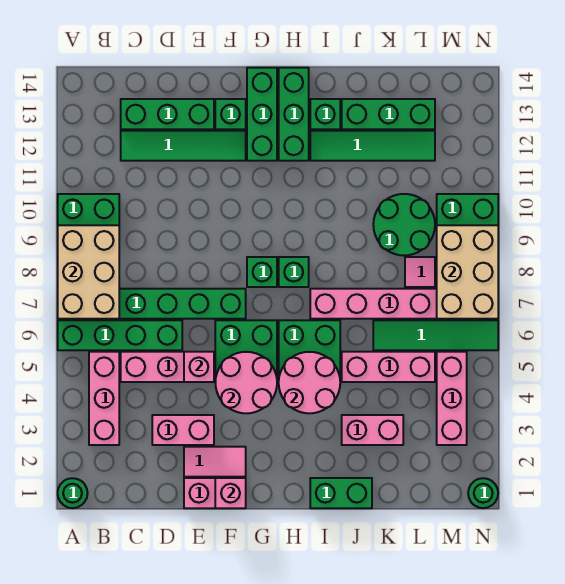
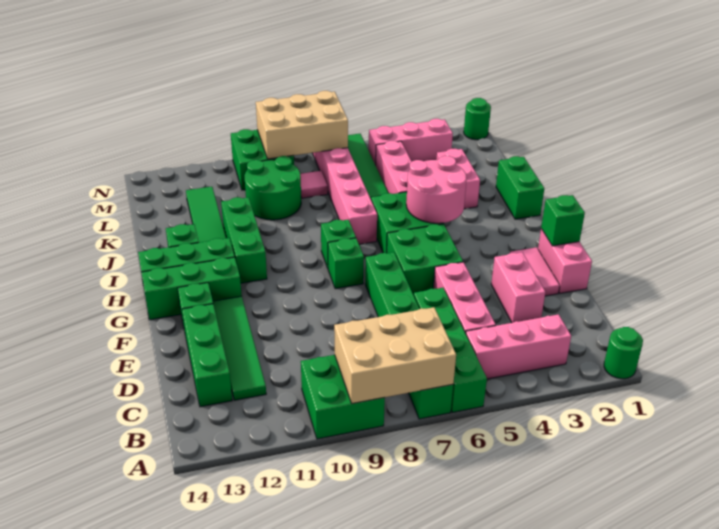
pink brick E5 level 2 -> none
pink brick F1 level 2 -> green brick F1 level 2
pink round brick F4:G5 level 2 -> none
green brick J13:L13 level 1 -> green brick H11:J11 level 1

